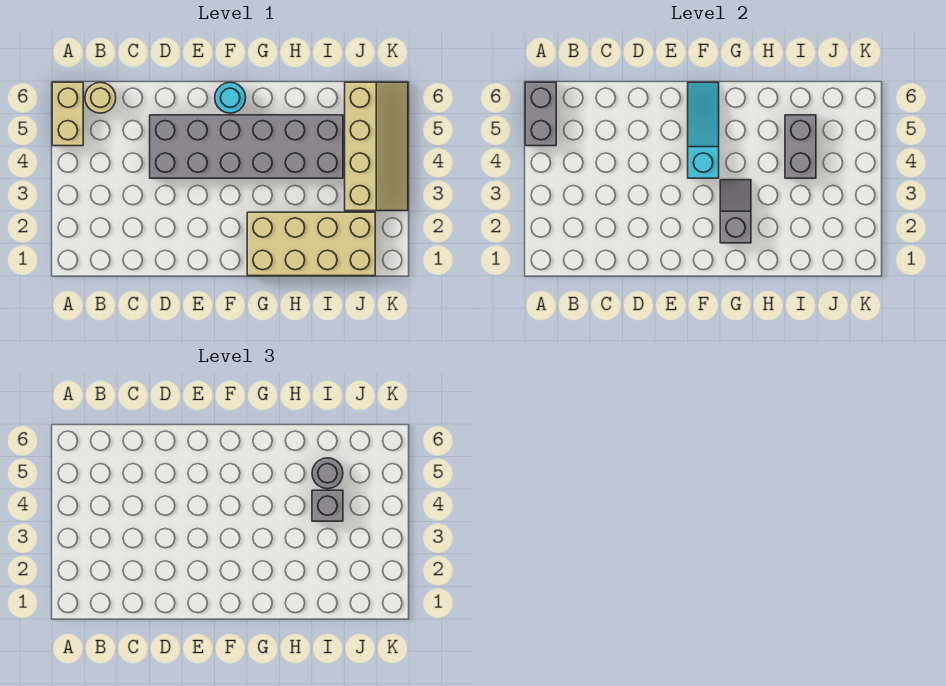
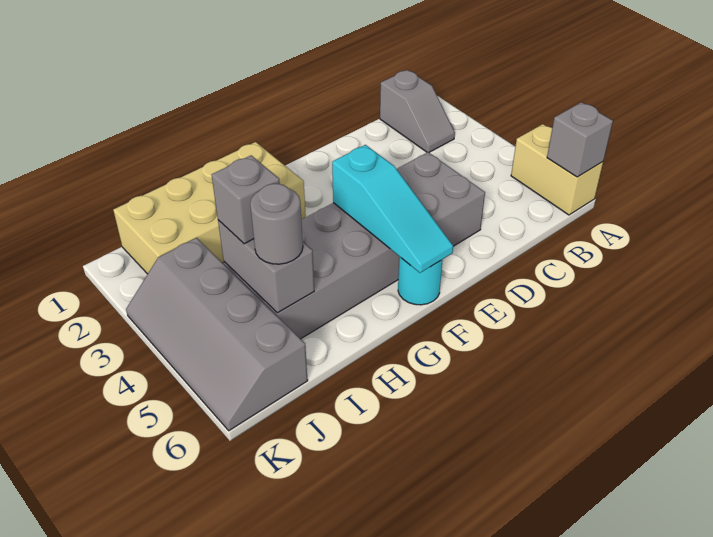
grey brick A5:A6 level 2 -> grey brick A6 level 2
tan round brick B6 level 1 -> none
grey slope G2:G3 level 2 top 2 -> grey slope B1:B2 level 1 top 1
tan slope J3:K6 level 1 top J -> grey slope J3:K6 level 1 top J

